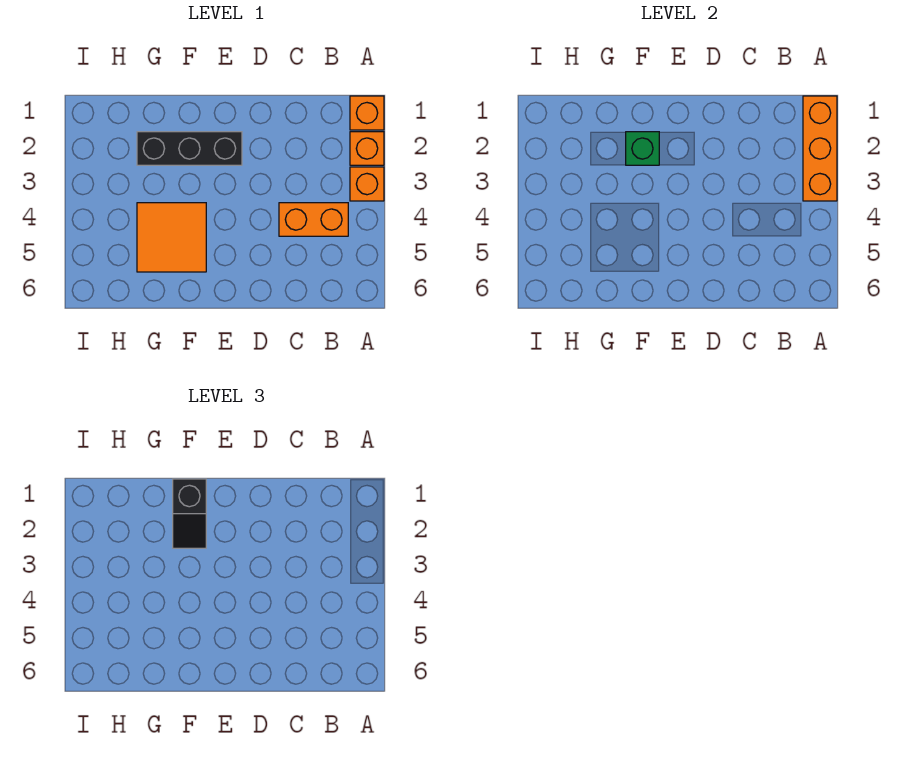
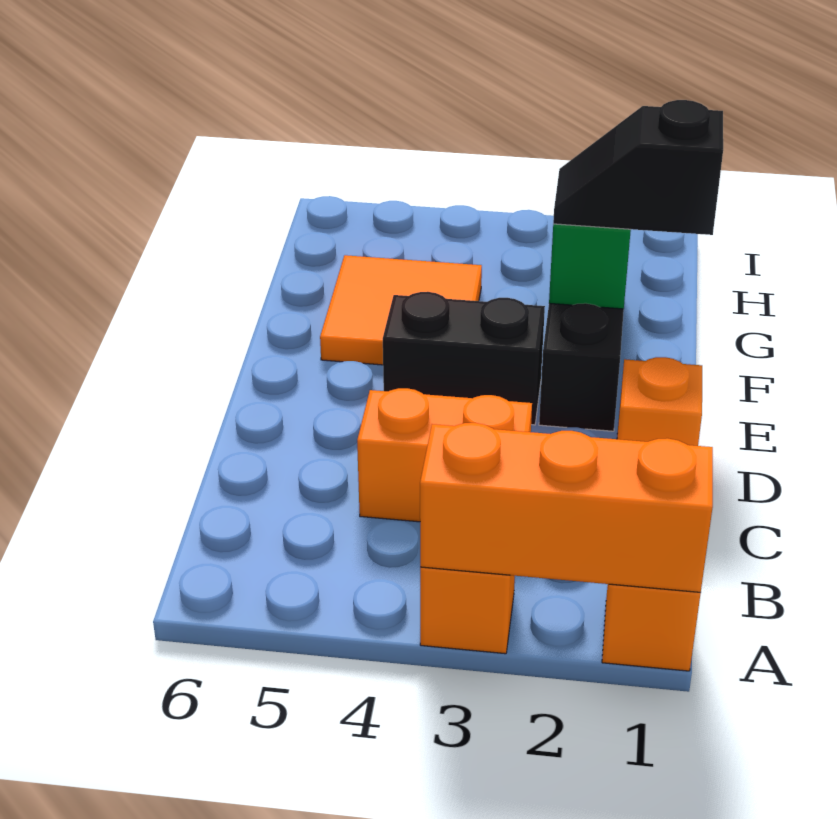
orange brick A2 level 1 -> orange brick D1 level 1
orange brick B4:C4 level 1 -> orange brick C3:C4 level 1
none -> black brick E3:E4 level 1

